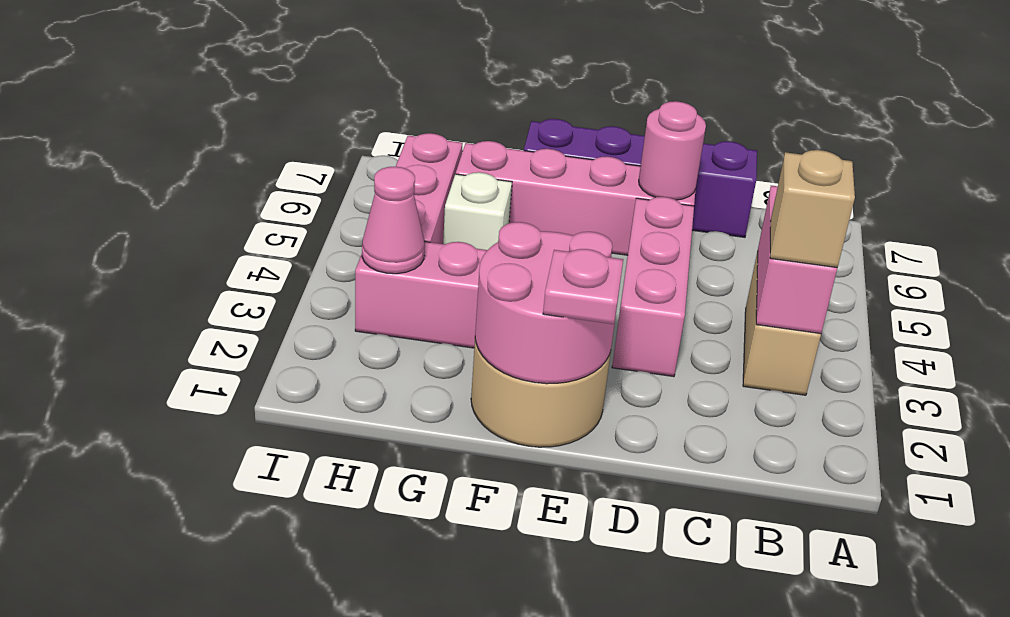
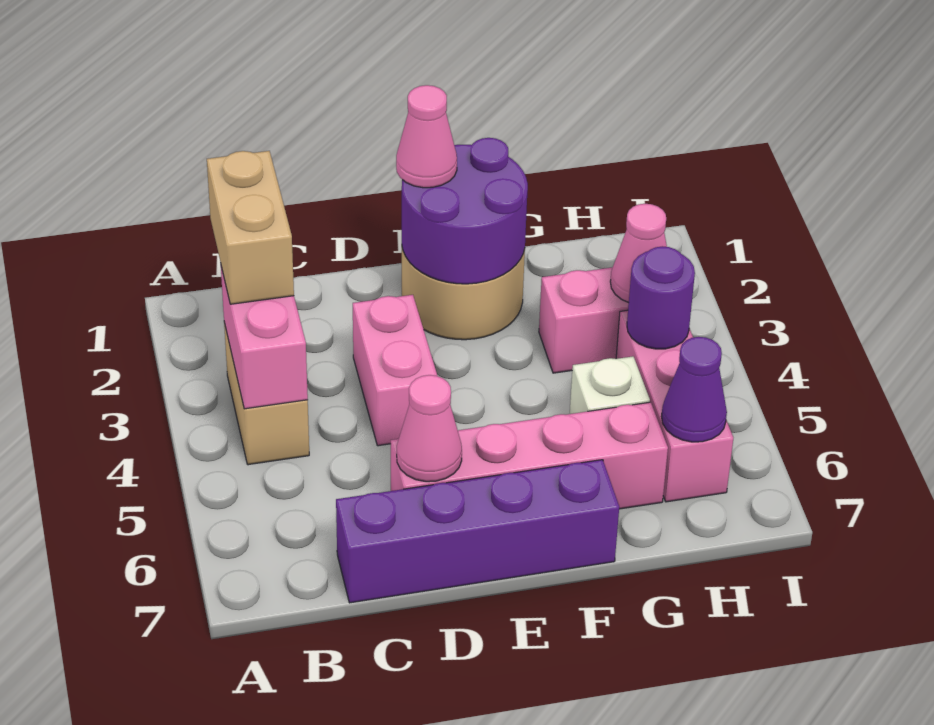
tan brick B3 level 3 -> tan brick B2:B3 level 3
pink brick D3:D5 level 1 -> pink brick D3:D4 level 1
pink round brick D6 level 2 -> pink cone D6 level 2
pink round brick E1:F2 level 2 -> purple round brick E1:F2 level 2
pink plate E1 level 3 -> pink cone E1 level 3
none -> purple round brick H4 level 2
none -> purple cone H6 level 2

